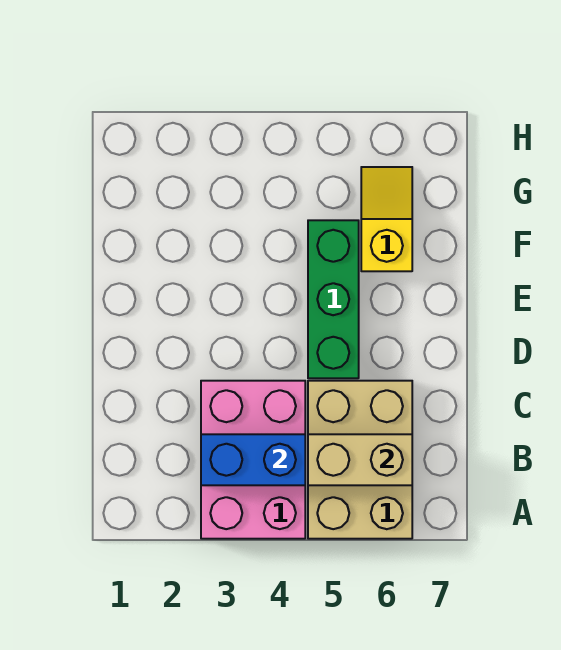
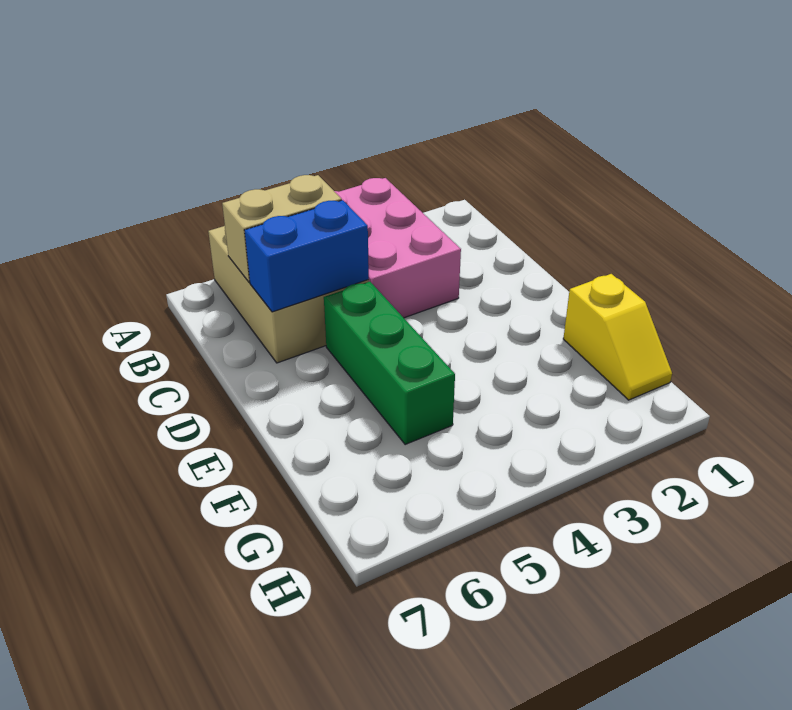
blue brick B3:B4 level 2 -> blue brick C5:C6 level 2
yellow slope F6:G6 level 1 top F -> yellow slope F1:G1 level 1 top F

